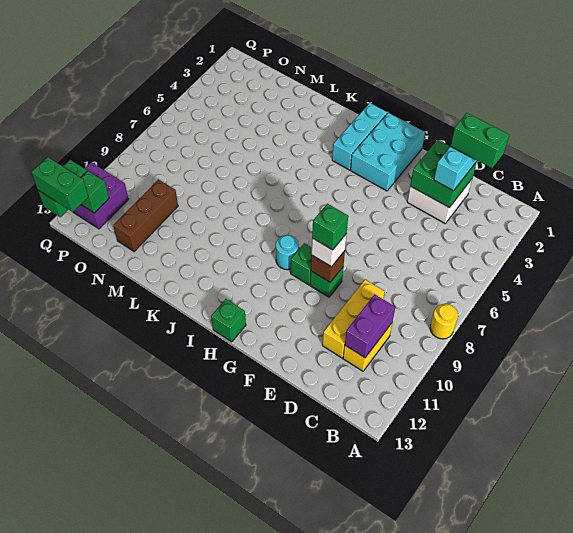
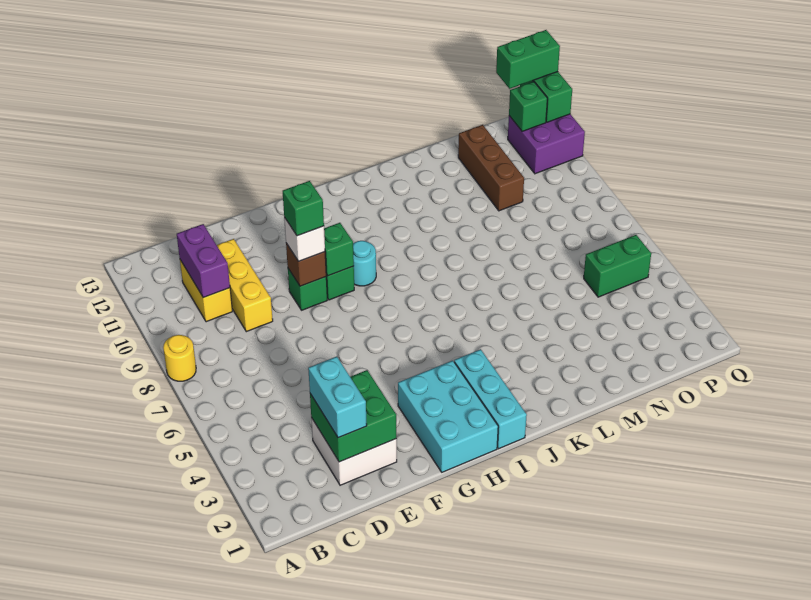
green brick C2:D2 level 4 -> green brick O5:P5 level 1
green brick H13 level 1 -> green brick G9 level 2

